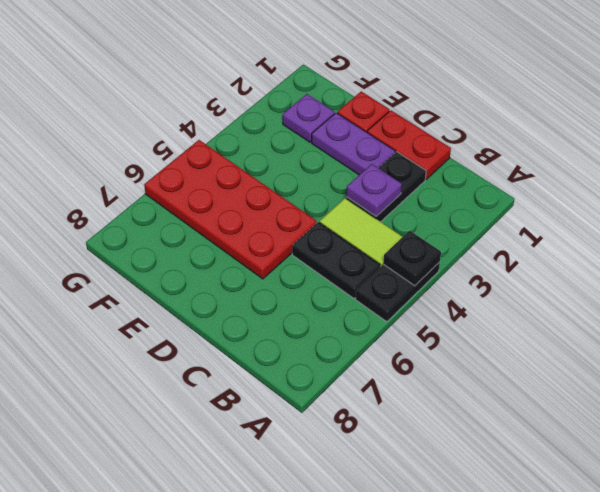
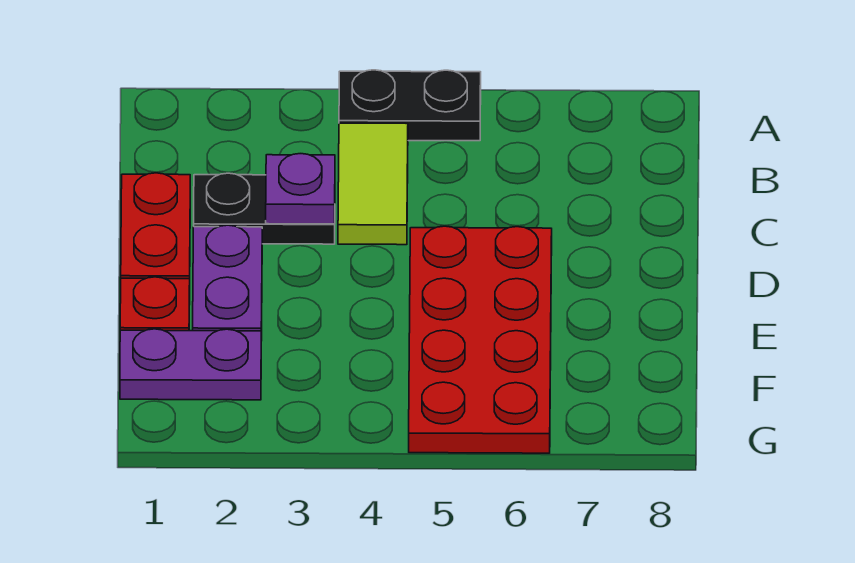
black plate A4 level 2 -> none
black plate B5:C5 level 1 -> none
purple plate F2 level 1 -> purple plate F1:F2 level 1

